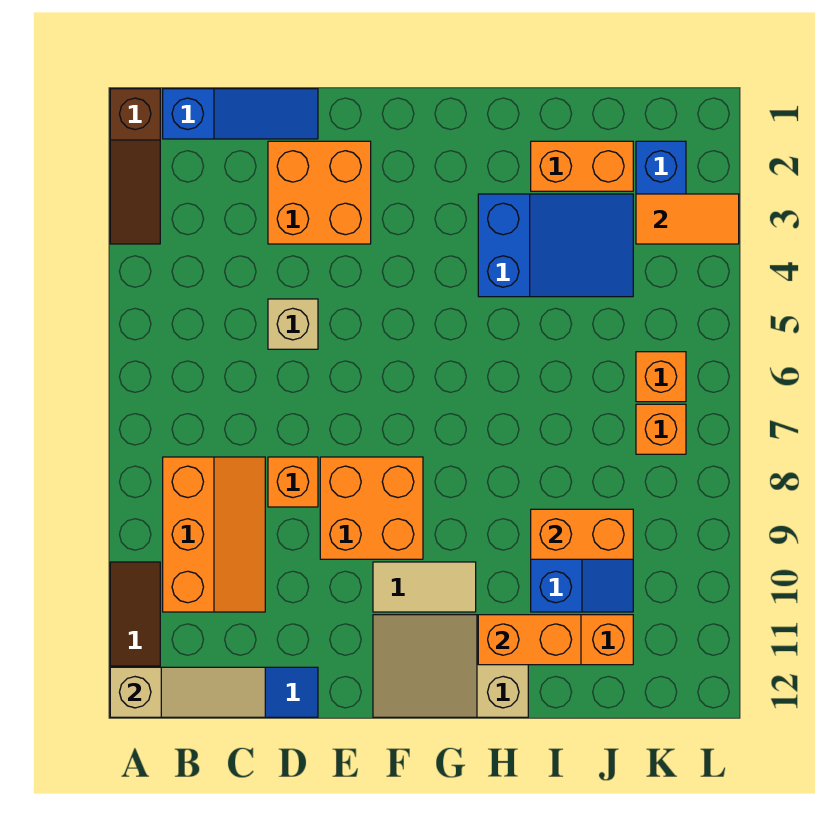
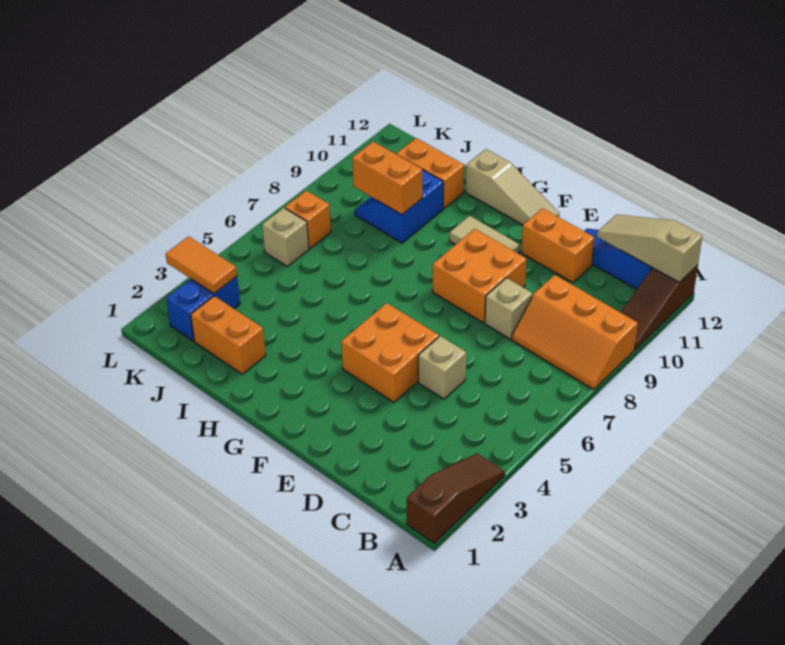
blue slope B1:D1 level 1 top B -> none
orange slope B8:C10 level 1 top B -> orange slope A8:C9 level 1 top 9
orange brick D2:E3 level 1 -> orange brick E4:F5 level 1
orange brick D8 level 1 -> tan brick D8 level 1
tan slope F11:H12 level 1 top H -> tan slope F12:H12 level 1 top H
blue slope H3:J4 level 1 top H -> none
orange brick H11:I11 level 2 -> orange brick D11:E11 level 1
orange brick K6 level 1 -> tan brick K6 level 1

